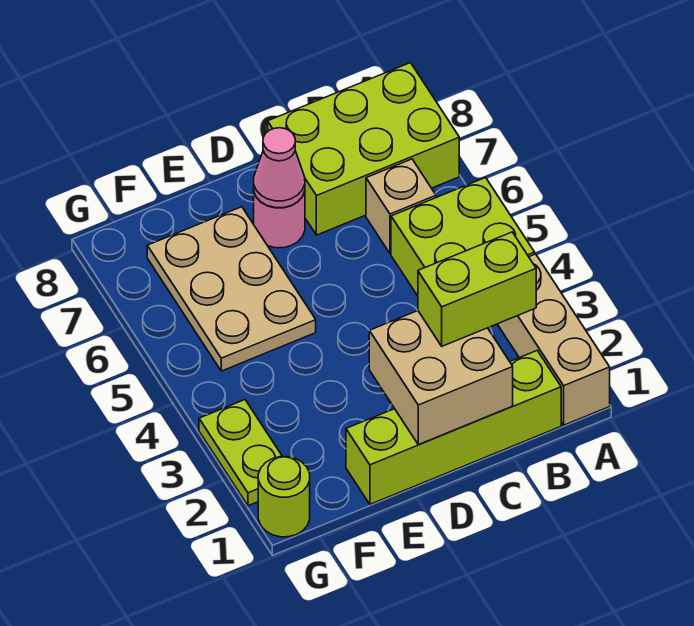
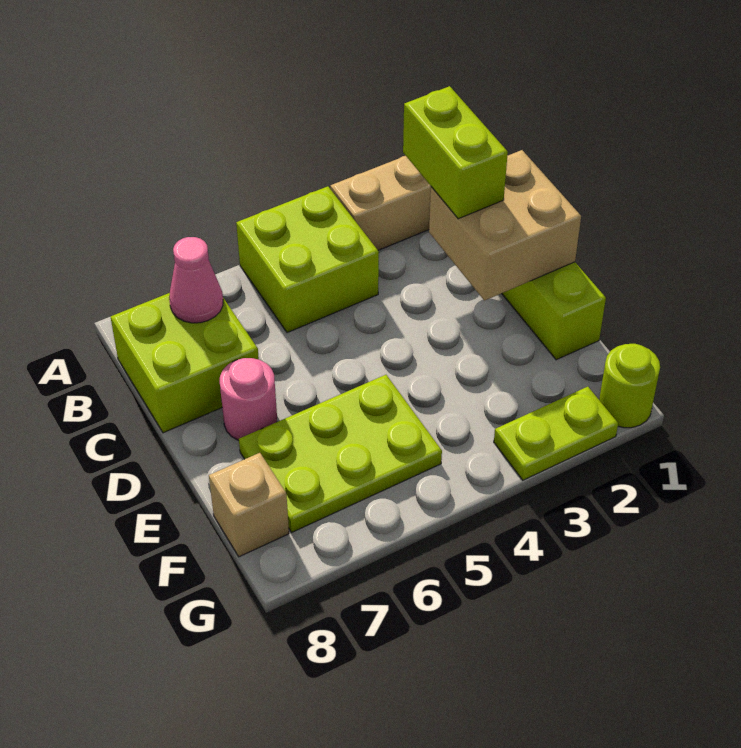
lime brick A7:C8 level 1 -> lime brick B7:C8 level 1
tan brick B6 level 1 -> tan brick F8 level 1
pink cone D7 level 2 -> pink cone B7 level 2
tan plate E5:F7 level 1 -> lime plate E5:F7 level 1

